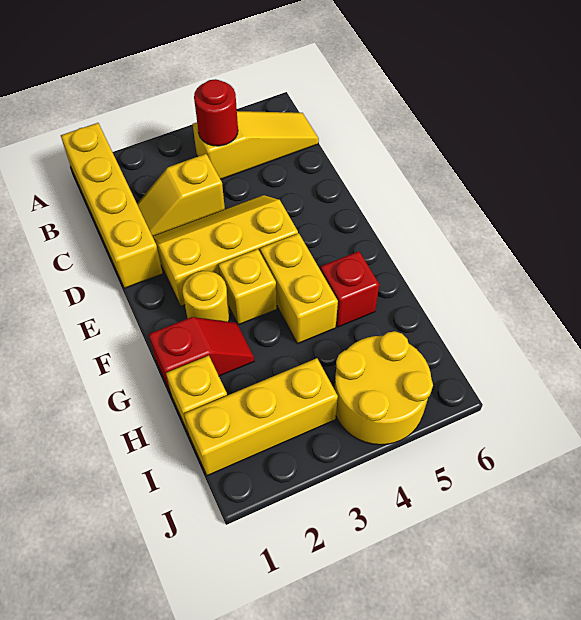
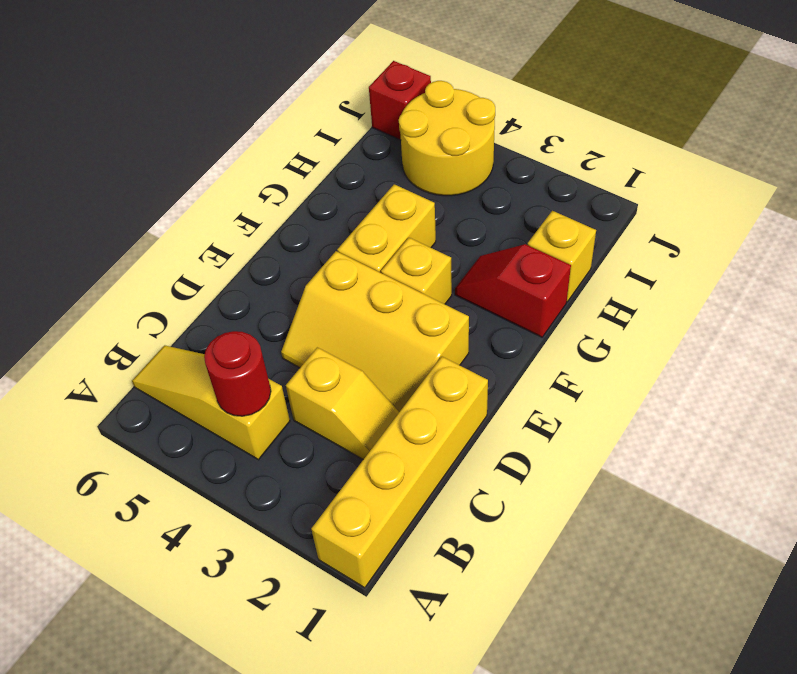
yellow round brick F2 level 1 -> none
red brick G5 level 1 -> red brick J6 level 1
yellow brick I1:I3 level 1 -> none

